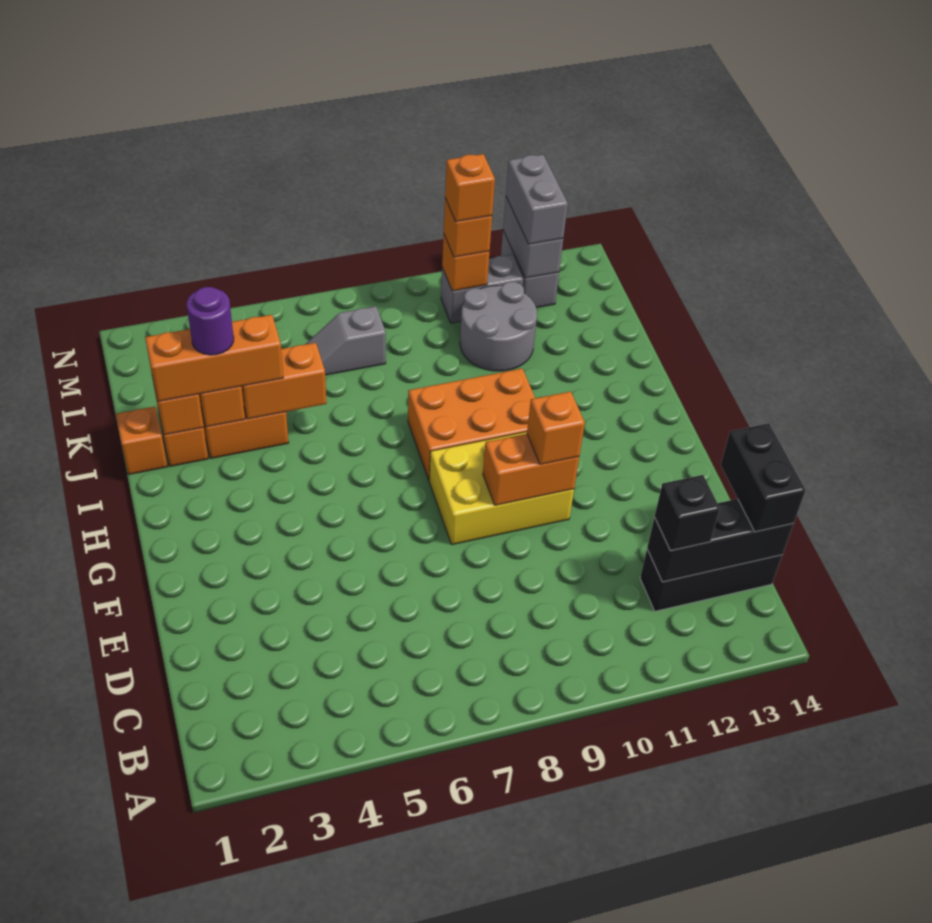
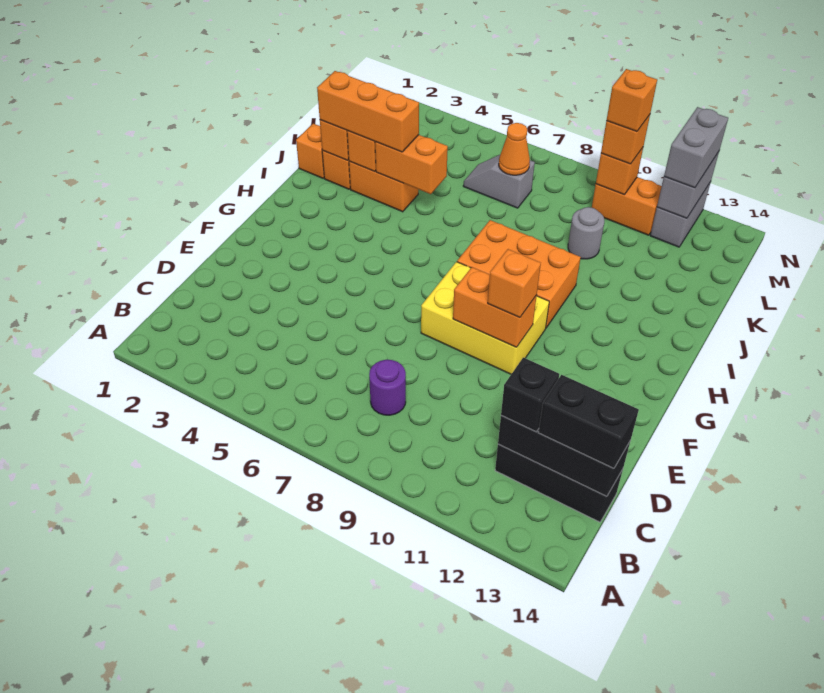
black brick C14:D14 level 3 -> black brick C13:C14 level 3
purple round brick J3 level 4 -> purple round brick C8 level 1
grey round brick K10:L11 level 1 -> grey round brick K10 level 1
none -> orange cone L7 level 2
grey brick M10:M11 level 1 -> orange brick M10:M11 level 1

